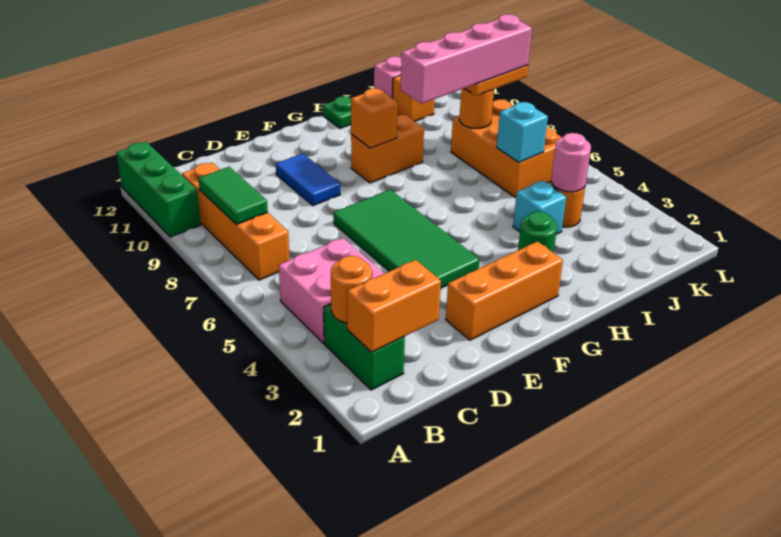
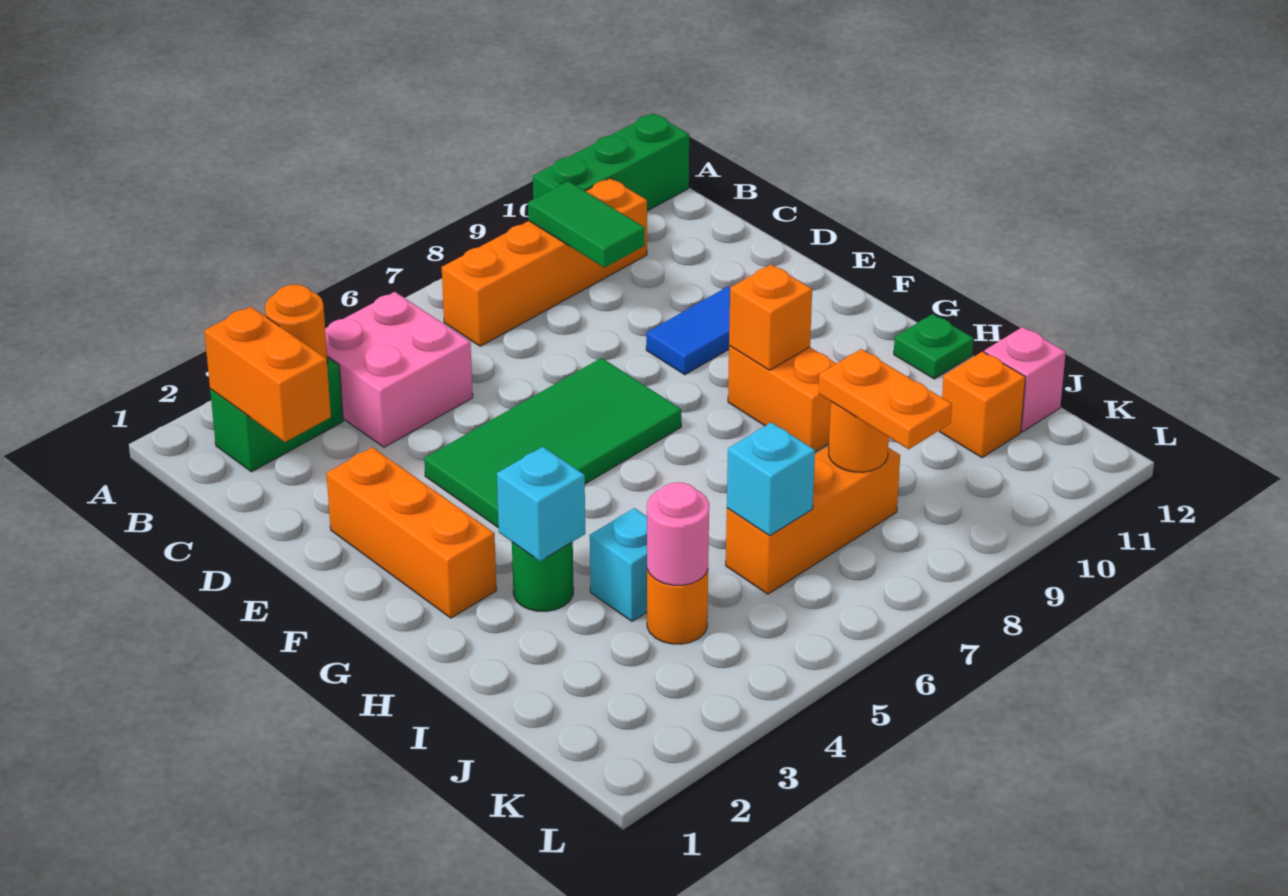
green tile B8:B9 level 2 -> green tile B9:C9 level 2
none -> cyan brick H3 level 2
pink brick H8:K8 level 4 -> none
orange brick J6:K8 level 1 -> orange brick J6:J8 level 1

